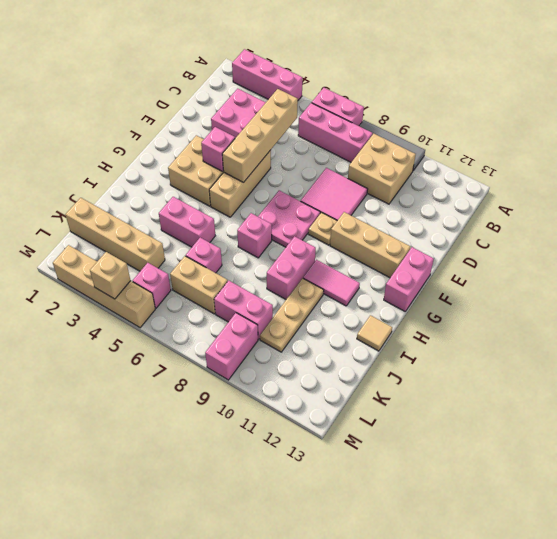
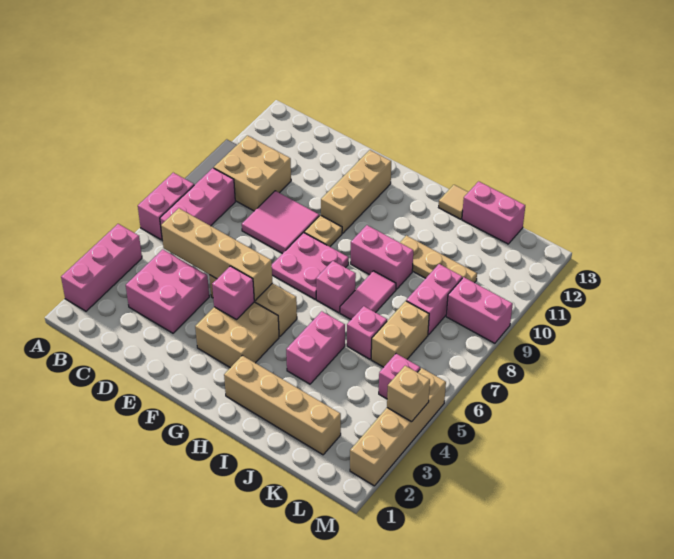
pink brick F13:G13 level 1 -> pink brick J13:K13 level 1
pink tile H10:H11 level 1 -> pink tile I7:I8 level 1
tan brick K1:K4 level 1 -> tan brick H2:K2 level 1

